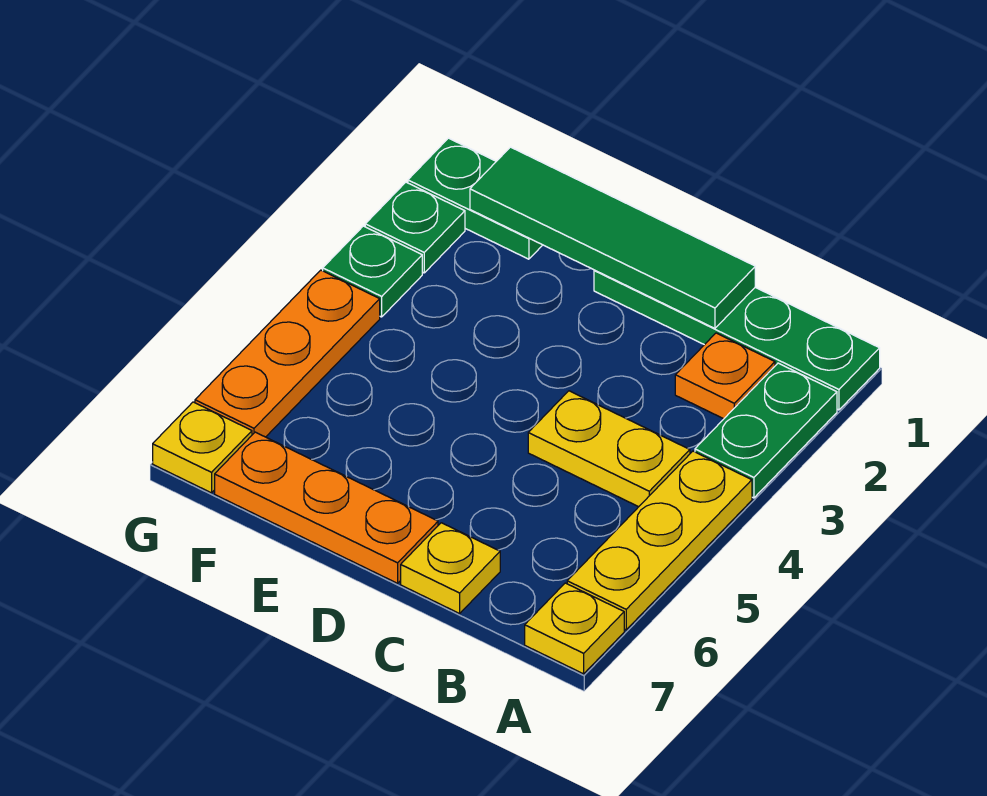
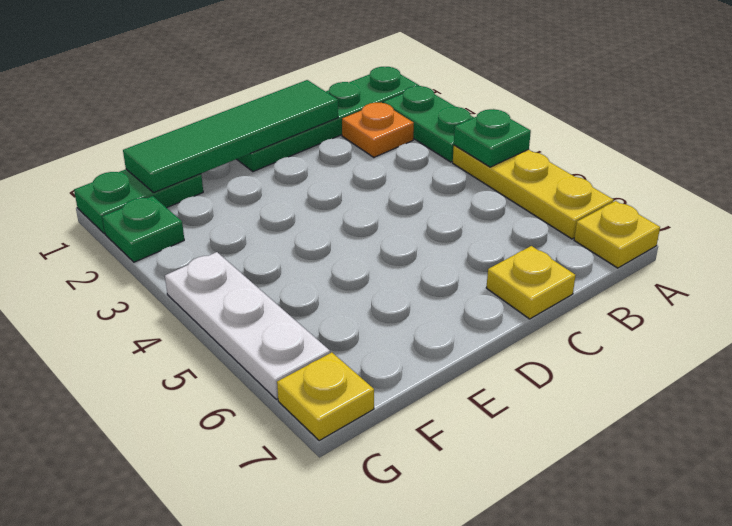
yellow plate B4:C4 level 1 -> none
orange plate D7:F7 level 1 -> none
green plate G3 level 1 -> green plate A4 level 2
orange plate G4:G6 level 1 -> white plate G4:G6 level 1

